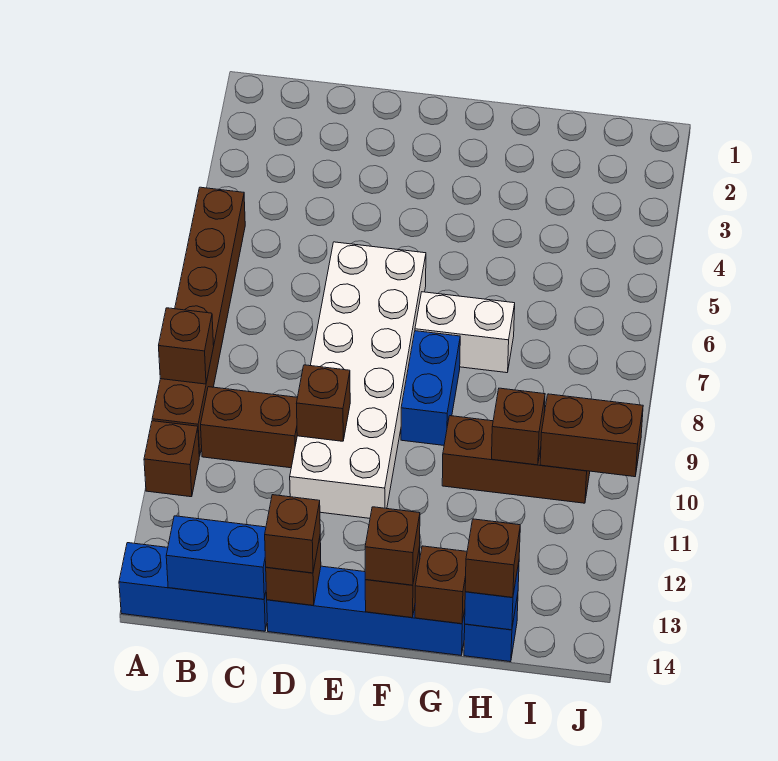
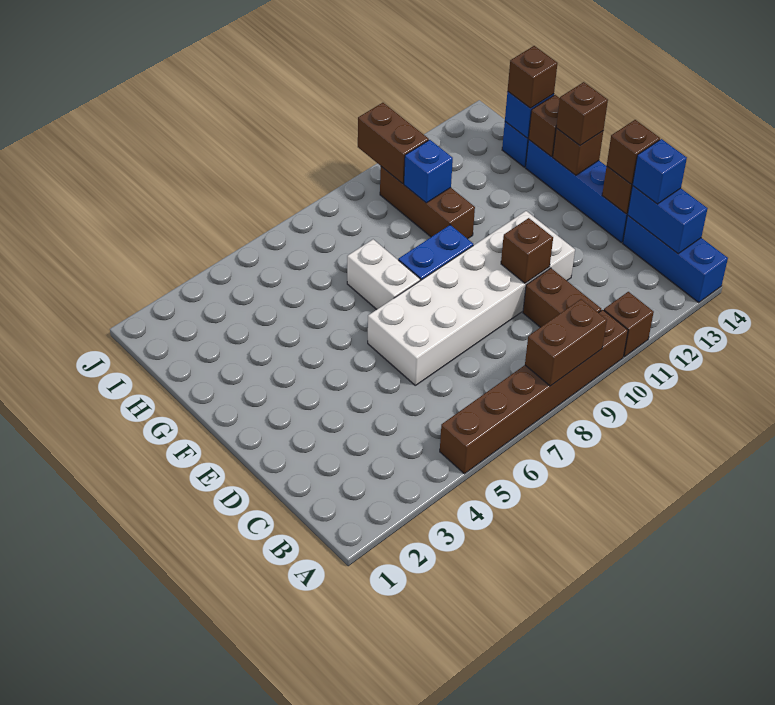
brown brick A9 level 2 -> brown brick A8:A9 level 2
none -> blue brick C14 level 3
brown brick H10 level 2 -> blue brick H10 level 2

